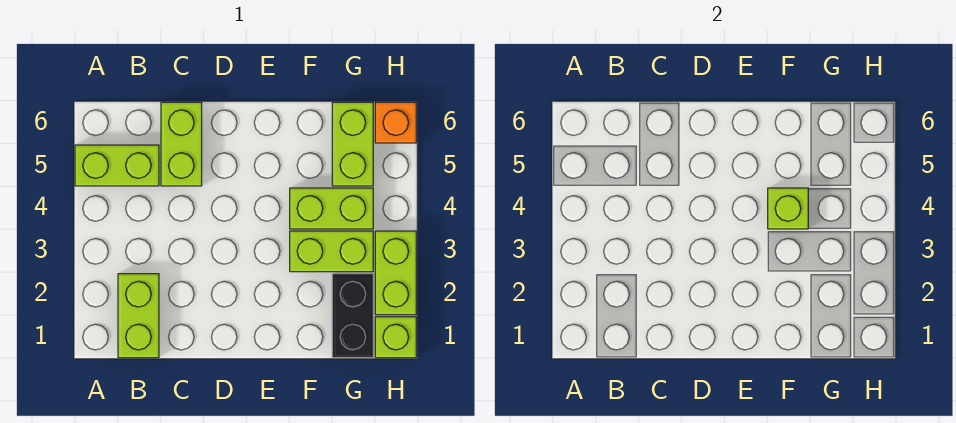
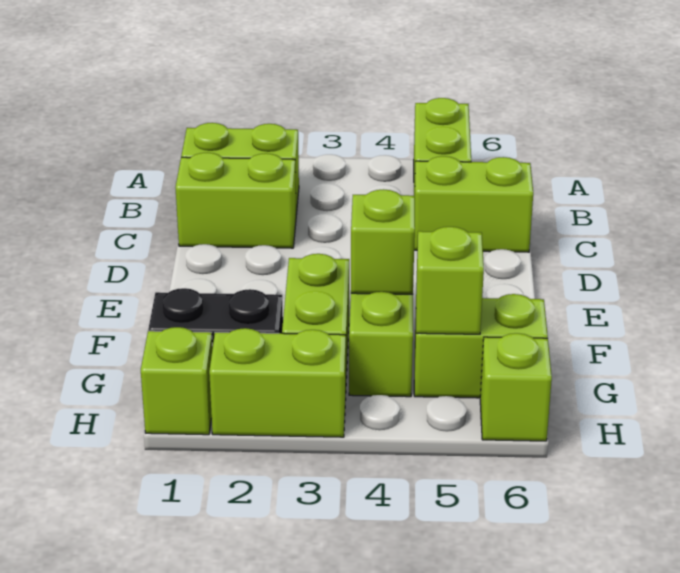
none -> lime brick C1:C2 level 1
none -> lime brick G5 level 2
orange brick H6 level 1 -> lime brick H6 level 1

